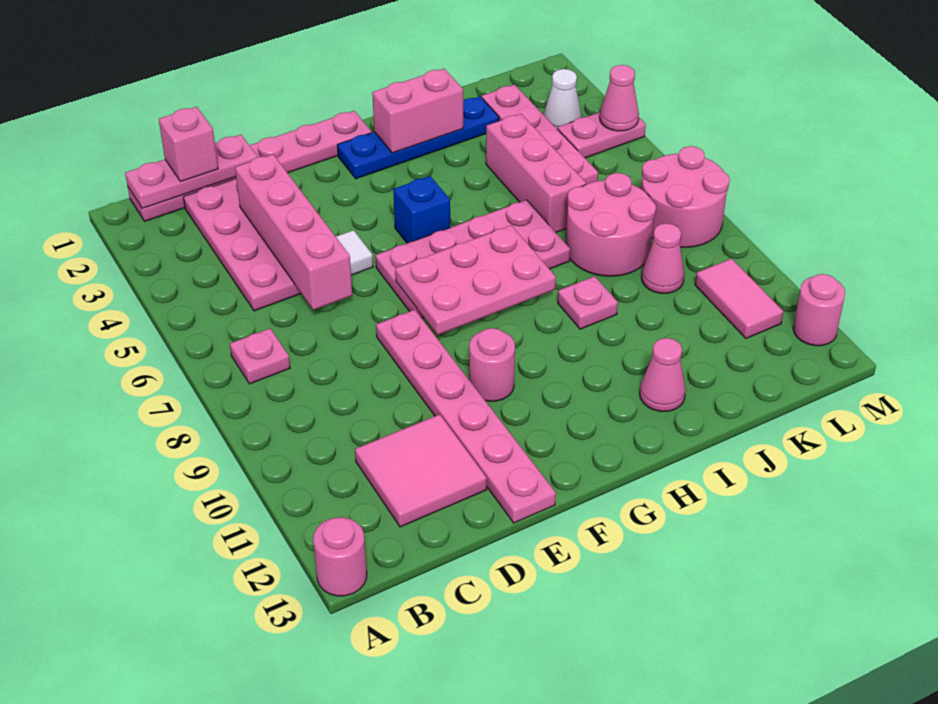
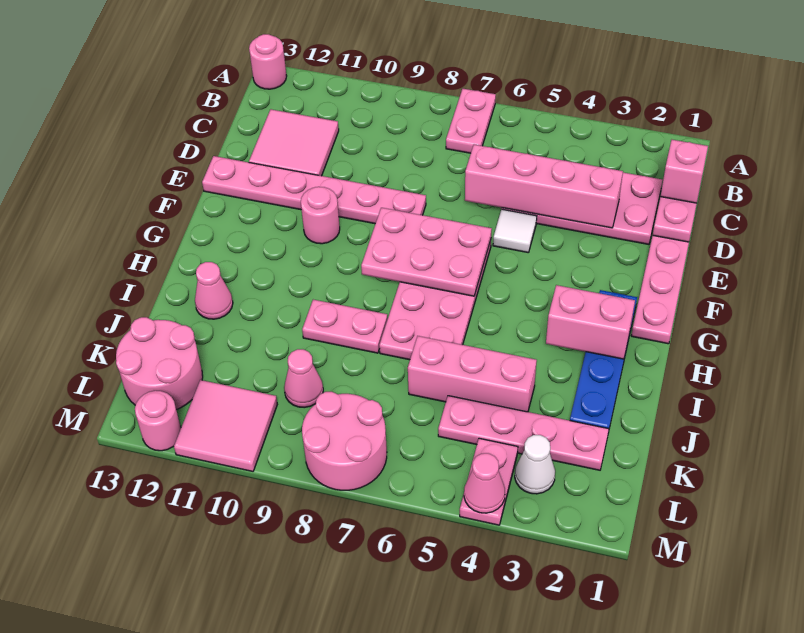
pink plate B7 level 1 -> pink plate A7:B7 level 1
pink plate F7:H8 level 2 -> pink plate F6:G8 level 2
blue brick G5 level 1 -> none
pink brick H2:I2 level 2 -> pink brick H2:H3 level 2
pink plate I9 level 1 -> pink plate I8:I9 level 1
pink round brick J7:K8 level 1 -> pink round brick K12:L13 level 1
pink tile L10:L11 level 1 -> pink tile L10:M11 level 1

